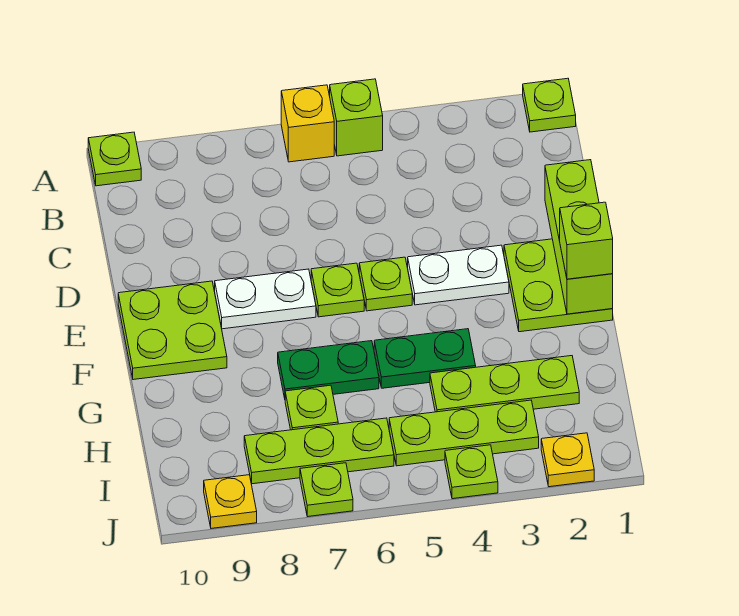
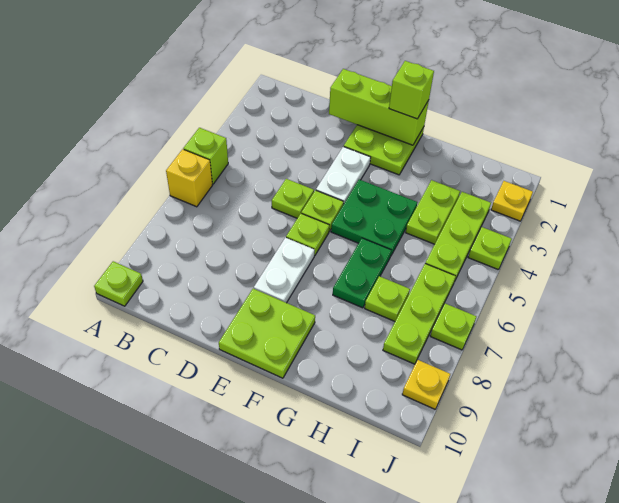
lime plate A1 level 1 -> lime plate D5 level 1
green plate G4:G5 level 1 -> green plate F4:G5 level 1
lime plate H2:H4 level 1 -> lime plate H3:H4 level 1

